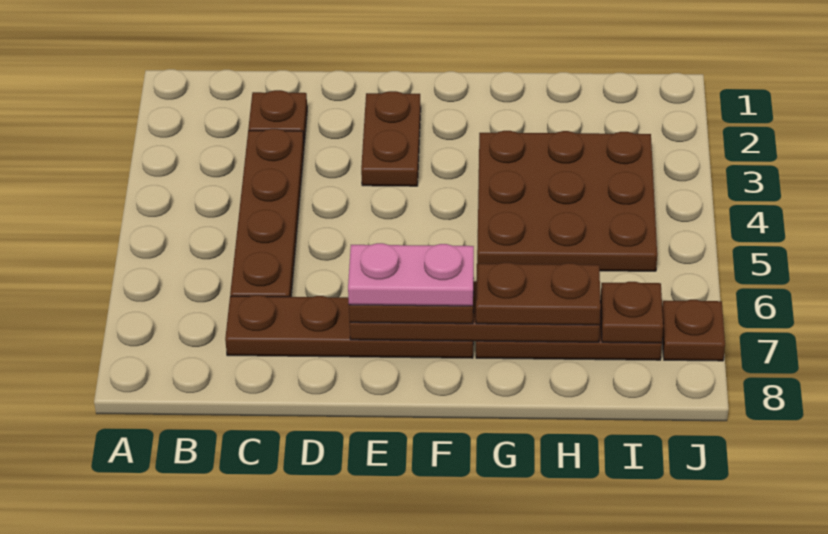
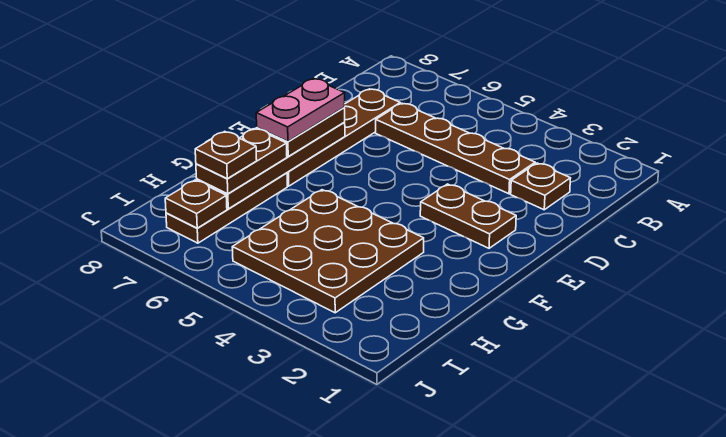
brown plate J7 level 1 -> brown plate H7 level 4

